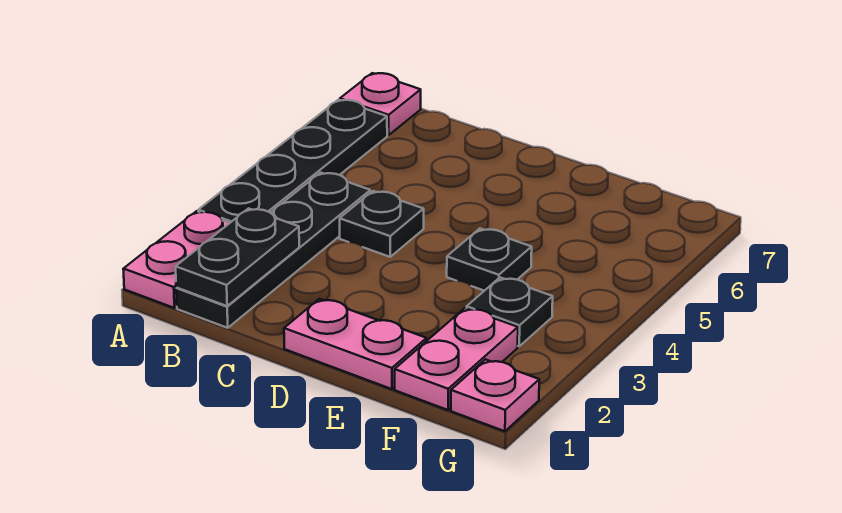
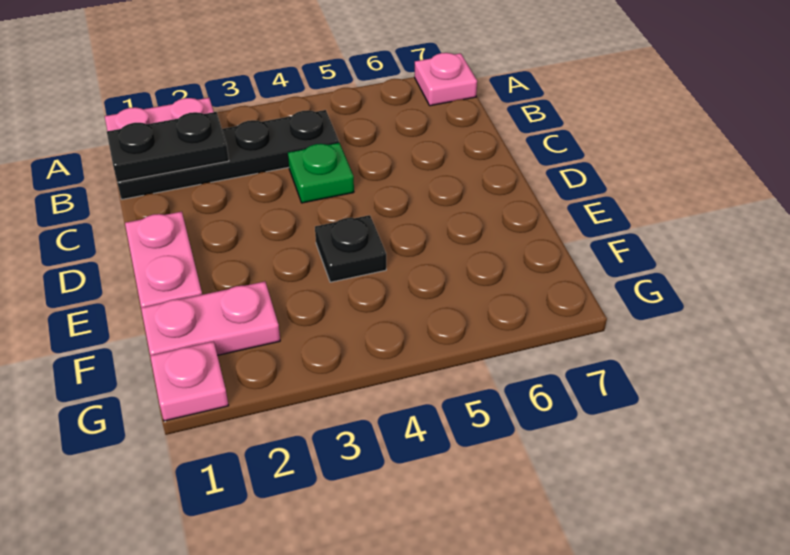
black plate A3:A6 level 1 -> none
black plate C4 level 1 -> green plate C4 level 1
black plate F3 level 1 -> none

